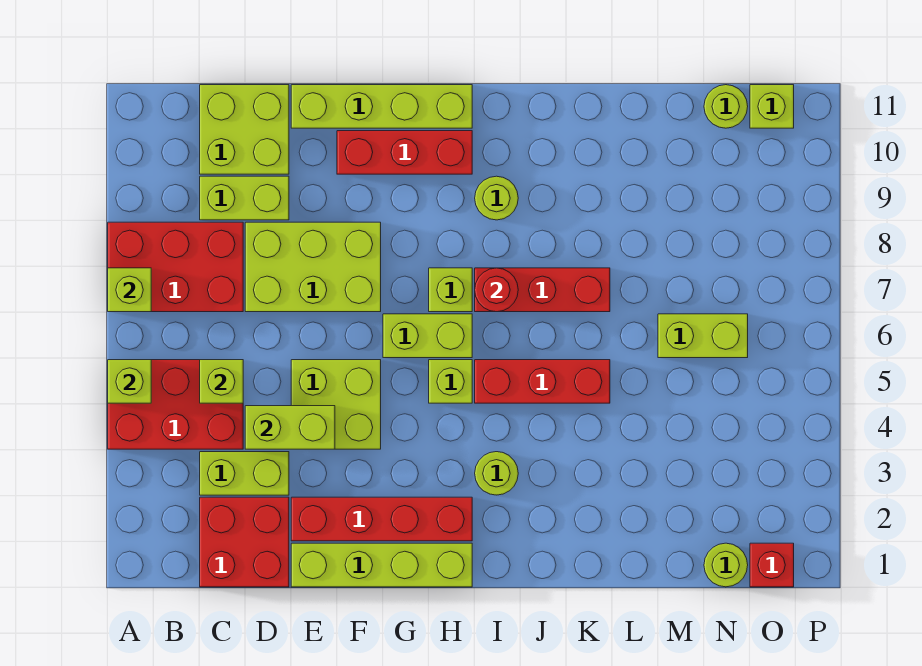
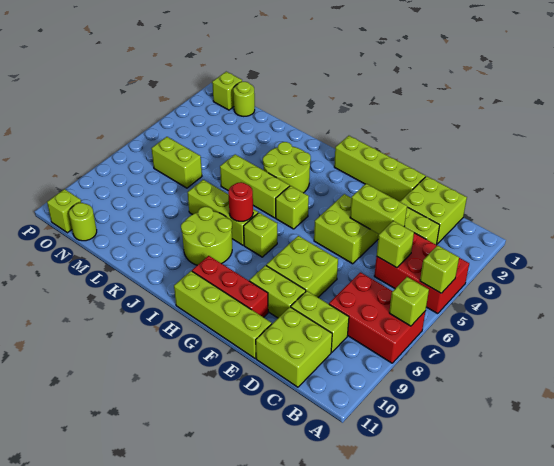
red brick C1:D2 level 1 -> lime brick C1:D2 level 1
lime brick D7:F8 level 1 -> lime brick E7:F8 level 1
red brick E2:H2 level 1 -> none
lime brick G6:H6 level 1 -> lime brick E9:F9 level 1
lime round brick I3 level 1 -> lime round brick I3:J4 level 1
red brick I5:K5 level 1 -> lime brick I5:K5 level 1
red brick I7:K7 level 1 -> lime brick I7:K7 level 1
lime round brick I9 level 1 -> lime round brick I8:J9 level 1
red brick O1 level 1 -> lime brick O1 level 1

